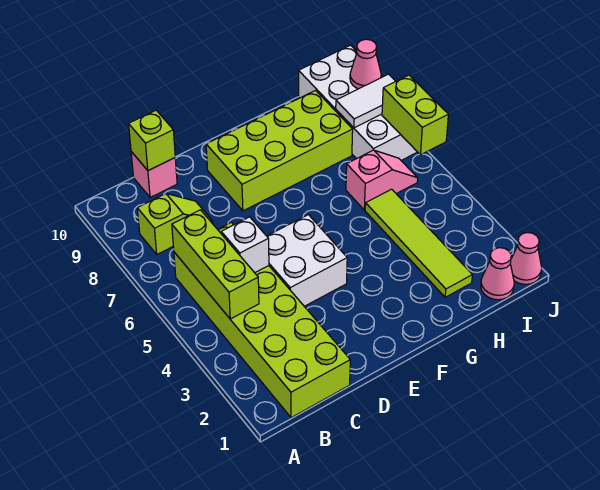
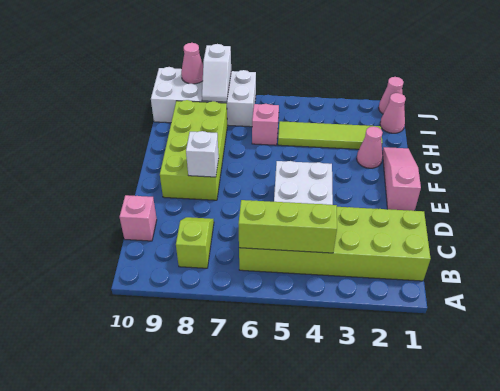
white brick C5 level 2 -> white brick E8 level 2
lime brick C10 level 2 -> none
none -> pink slope E1:G1 level 1 top E
none -> pink cone G2 level 1
white tile I8:J8 level 2 -> white slope I8:J8 level 2 top J
lime brick J6:J7 level 2 -> none

